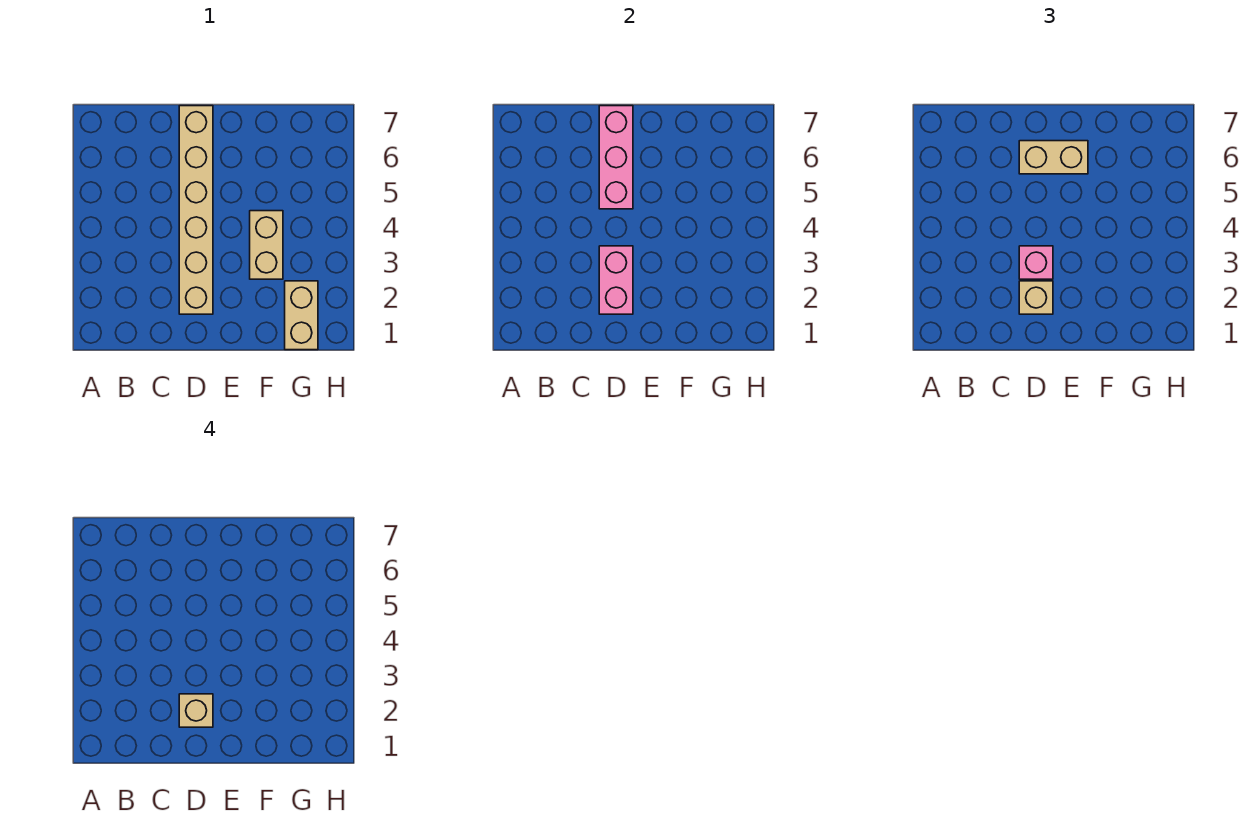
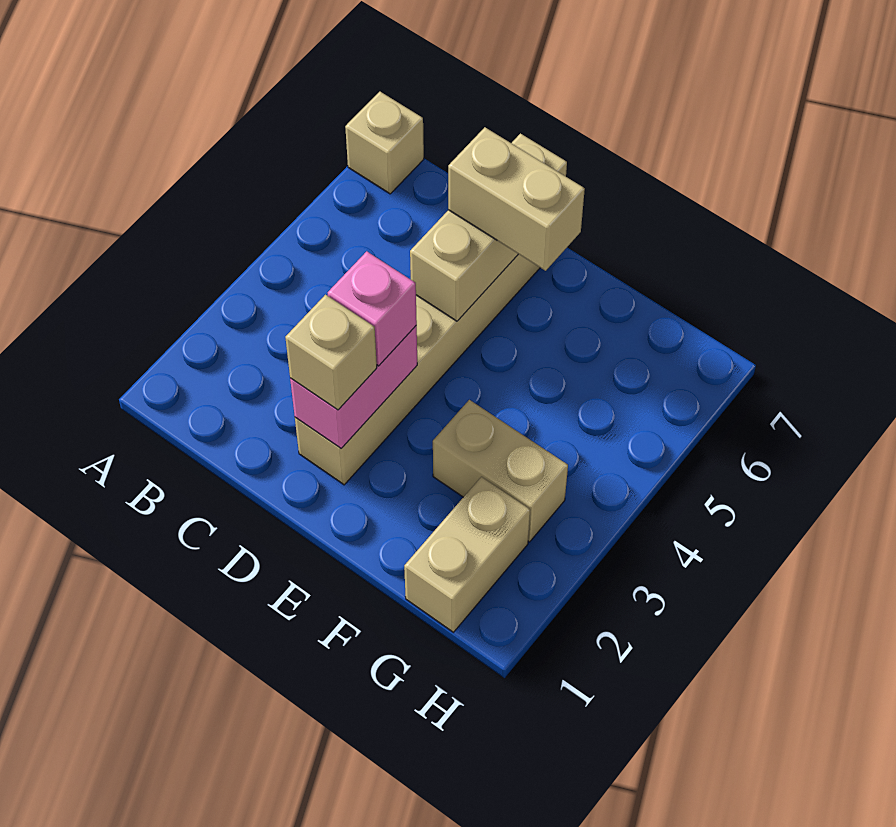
tan brick D2 level 4 -> tan brick A7 level 1
pink brick D5:D7 level 2 -> tan brick D5:D7 level 2
tan brick F3:F4 level 1 -> tan brick F3:G3 level 1

